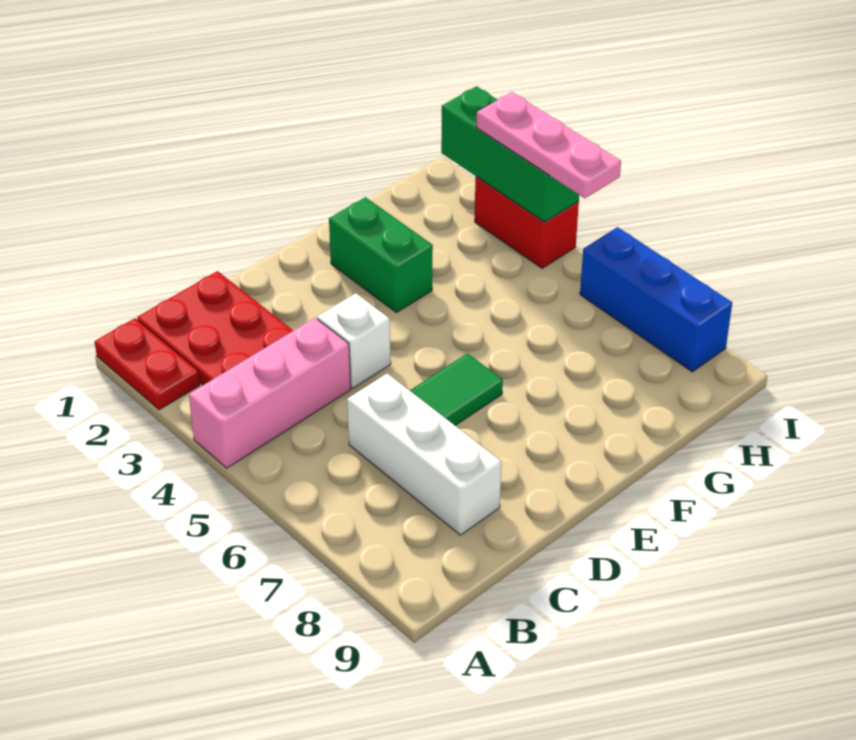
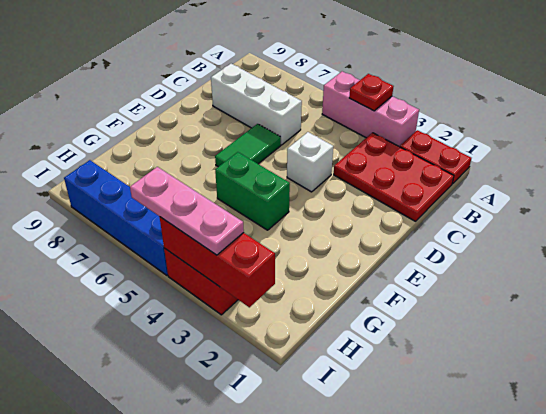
pink brick A4:C4 level 1 -> pink brick A3:A5 level 1
none -> red plate A4 level 2
green brick F2:F3 level 1 -> green brick F4:F5 level 1
green brick I2:I4 level 2 -> red brick I2:I4 level 2
blue brick I6:I8 level 1 -> blue brick I5:I8 level 1

